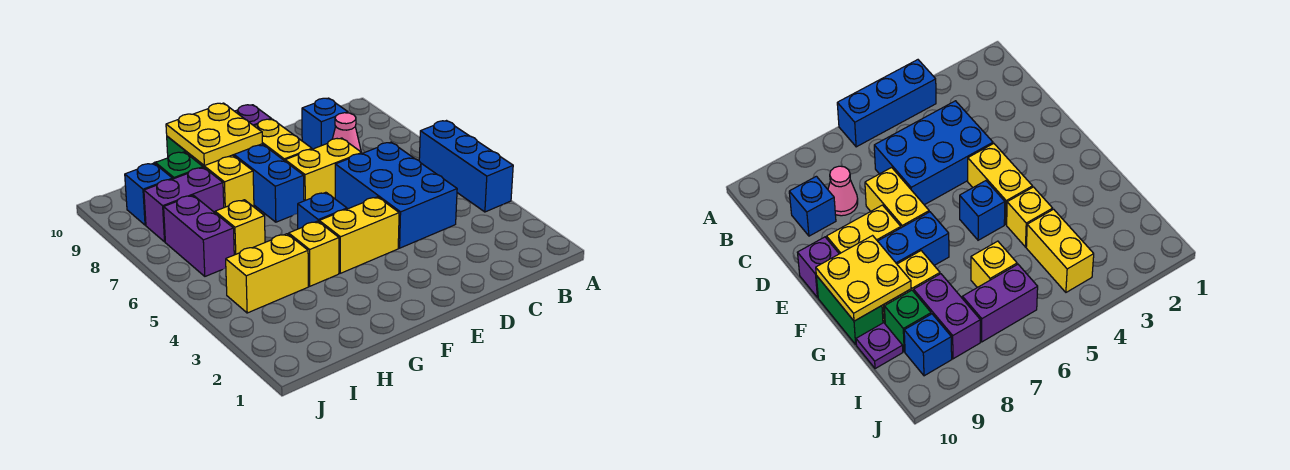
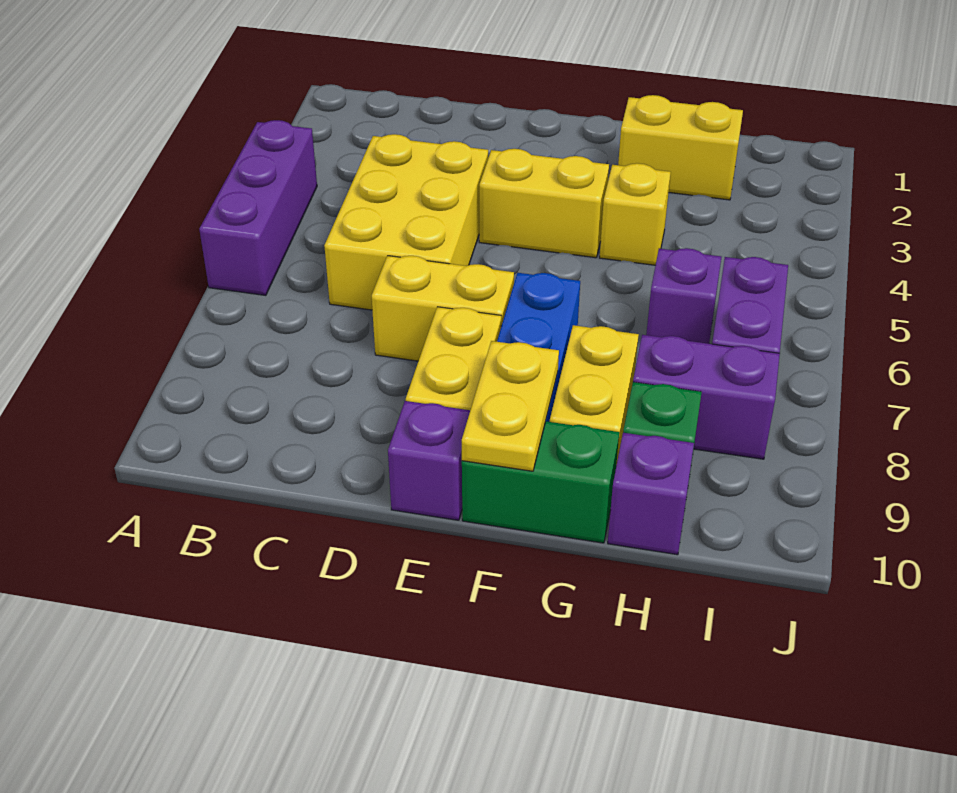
blue brick A4:A6 level 1 -> purple brick A4:A6 level 1
blue brick C4:D6 level 1 -> yellow brick C4:D6 level 1
pink cone C8 level 1 -> none
blue brick C9 level 1 -> none
blue brick F5 level 1 -> none
yellow plate F9:G10 level 2 -> yellow plate F9:F10 level 2
yellow brick H4:I4 level 1 -> yellow brick G2:H2 level 1
yellow brick H6 level 1 -> purple brick H6 level 1
purple plate H10 level 1 -> purple brick H10 level 1
blue brick I9 level 1 -> none

